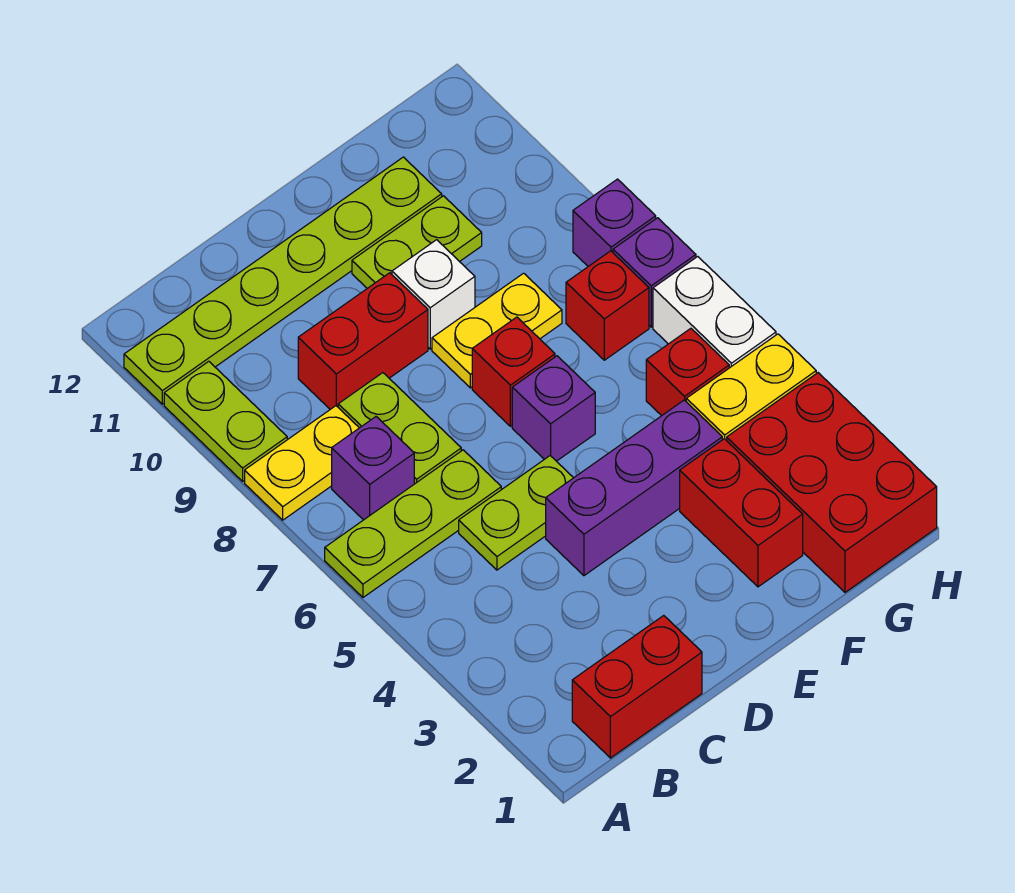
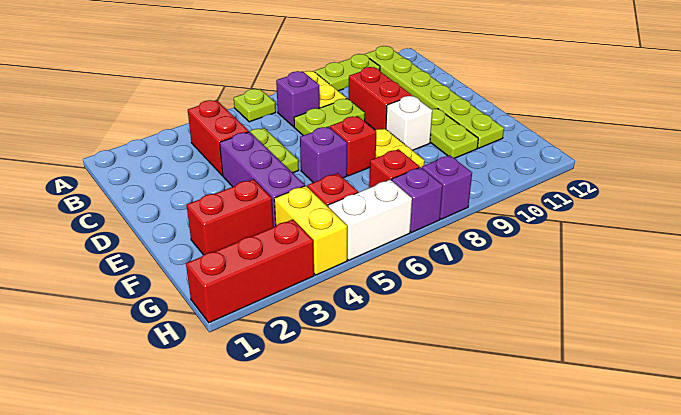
lime plate A6:C6 level 1 -> lime plate A6 level 1
red brick B1:C1 level 1 -> red brick B4:C4 level 1
red brick G1:H3 level 1 -> red brick H1:H3 level 1

